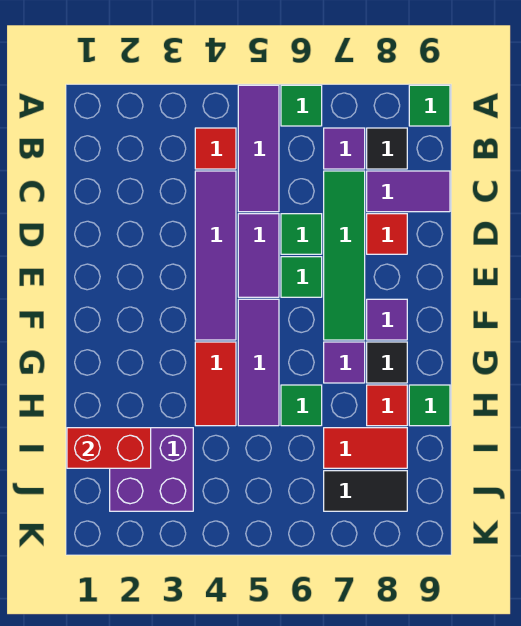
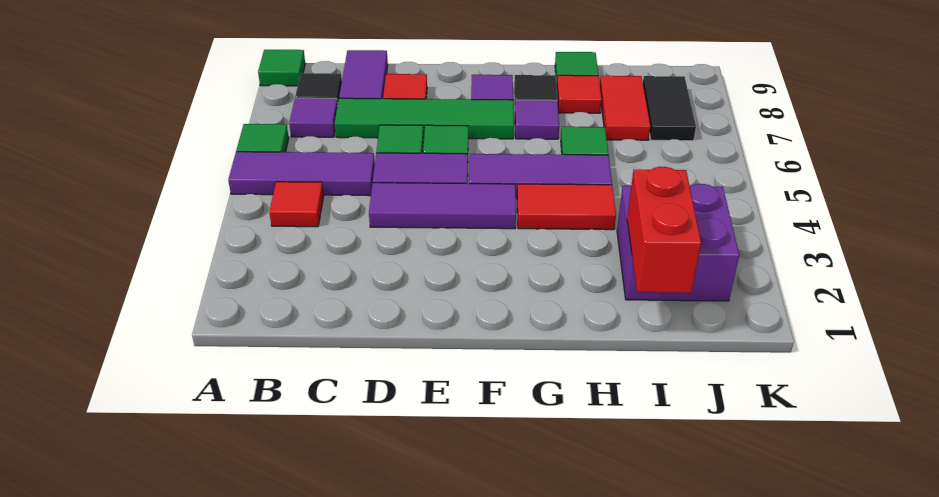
purple tile C4:F4 level 1 -> purple tile D4:F4 level 1

